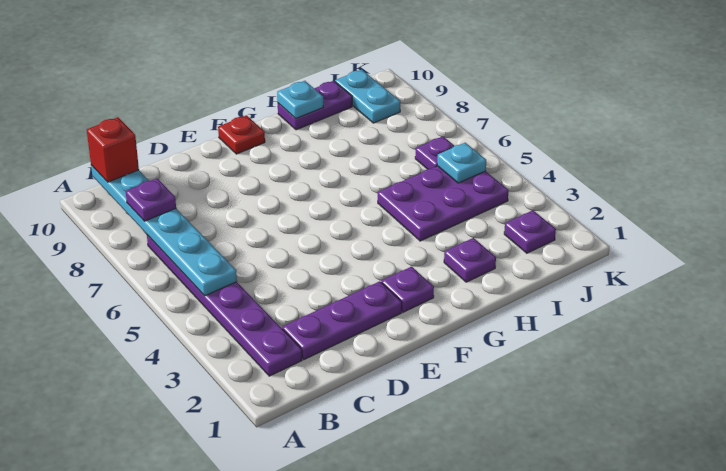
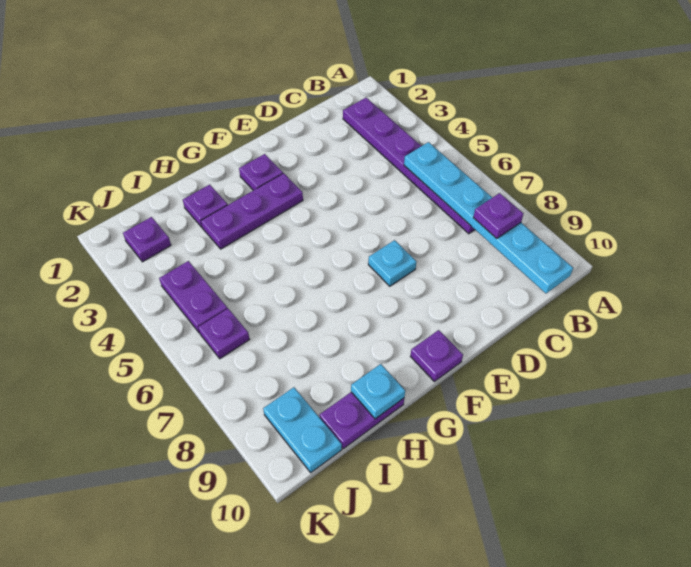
red brick B10 level 3 -> none
purple plate C2:E2 level 1 -> purple plate F3:H3 level 1
red plate F10 level 1 -> purple plate F10 level 1
purple plate H4:J5 level 1 -> purple plate J4:J5 level 1
cyan plate J5 level 2 -> cyan plate E7 level 1

